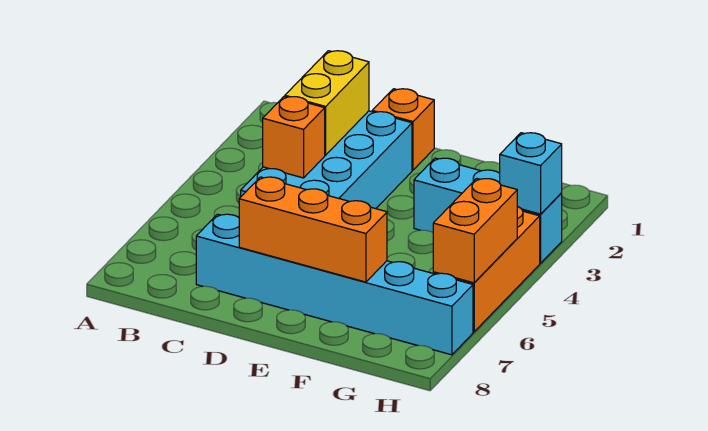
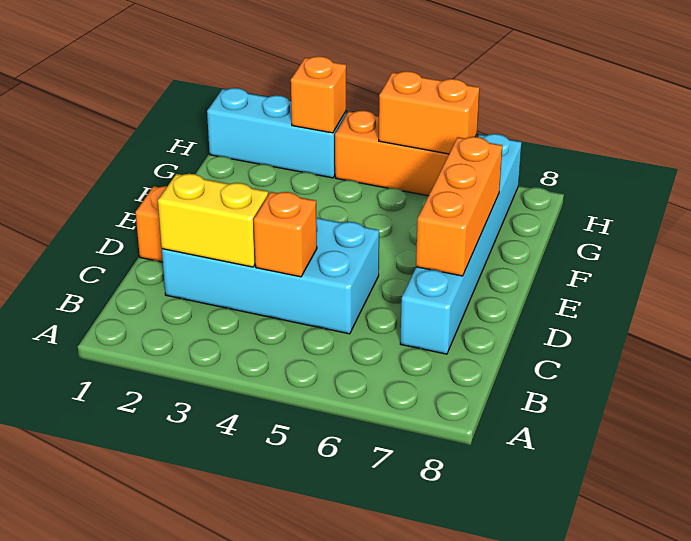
cyan brick F3:H3 level 1 -> cyan brick H1:H3 level 1
cyan brick H3 level 2 -> orange brick H3 level 2

